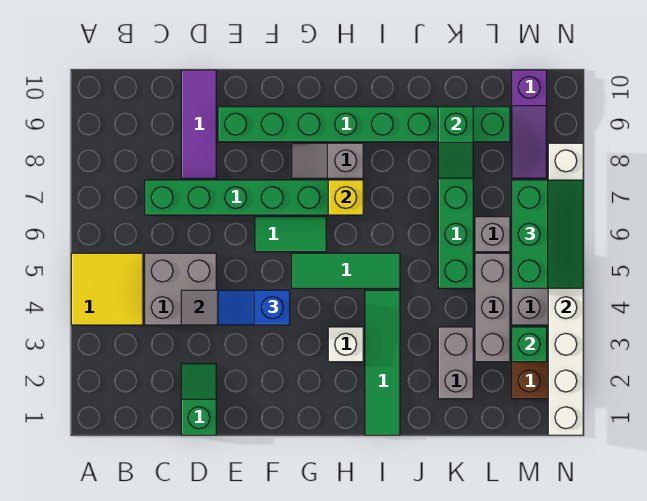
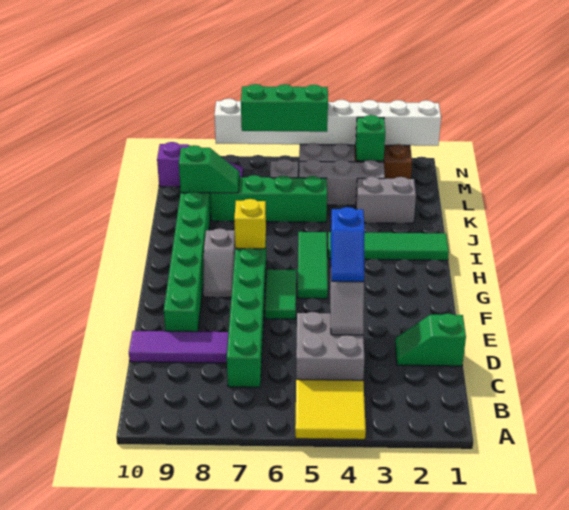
white brick H3 level 1 -> none

